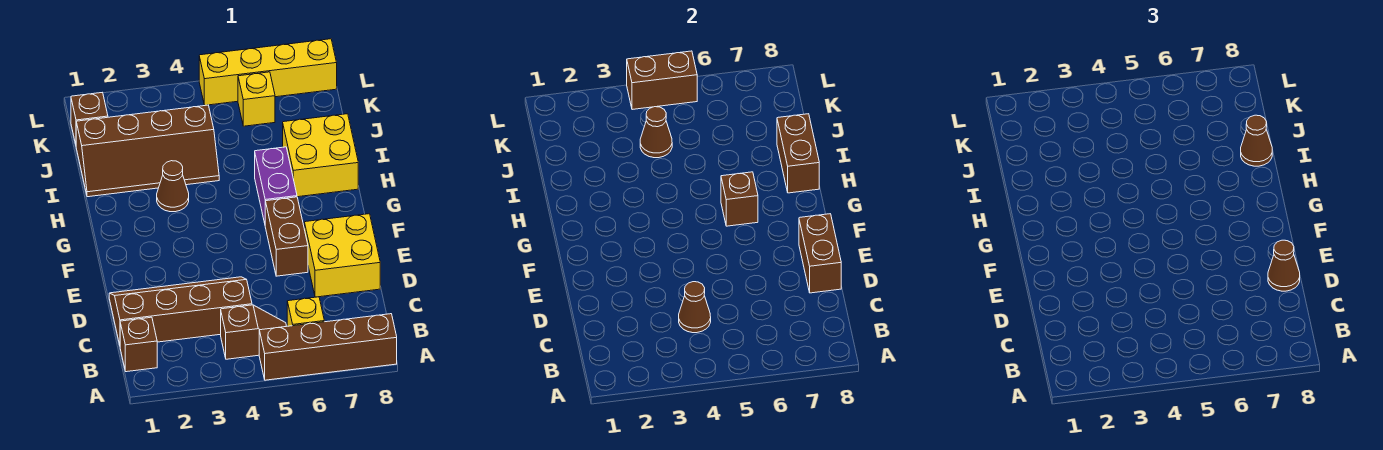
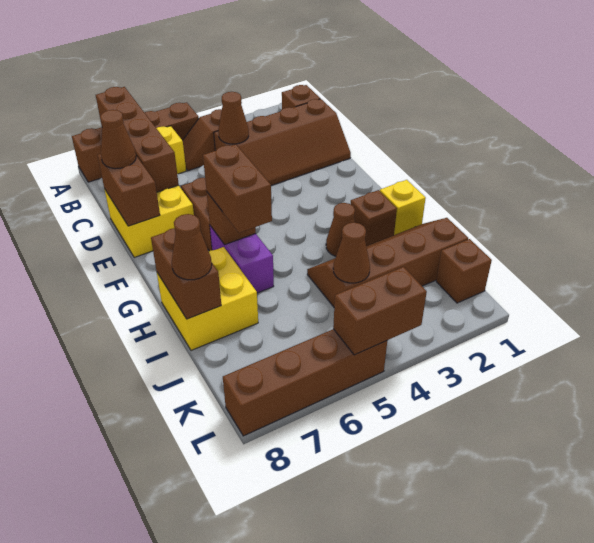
none -> brown brick A7:D7 level 2
none -> brown brick G6:H6 level 3
none -> brown brick H2 level 1
yellow brick K6 level 1 -> yellow brick H1 level 1
yellow brick L5:L8 level 1 -> brown brick L5:L8 level 1

